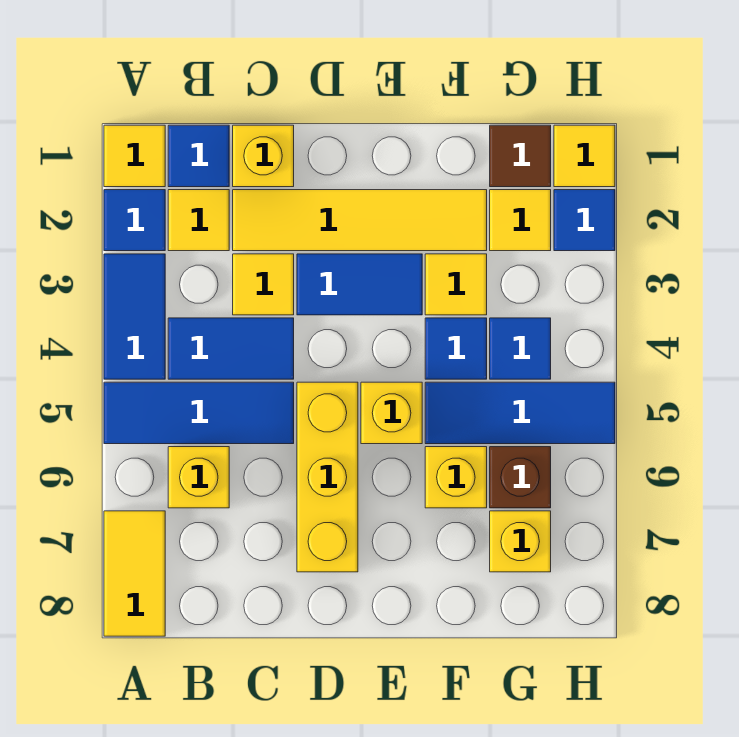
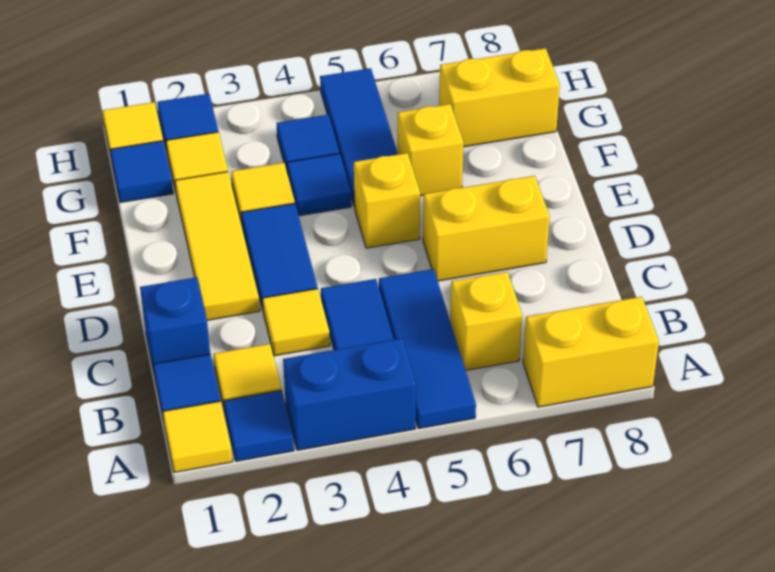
blue tile A3:A4 level 1 -> blue brick A3:A4 level 1
yellow tile A7:A8 level 1 -> yellow brick A7:A8 level 1
yellow brick C1 level 1 -> blue brick C1 level 1
yellow tile C2:F2 level 1 -> yellow tile D2:F2 level 1
yellow brick D5:D7 level 1 -> yellow brick D6:D7 level 1
brown tile G1 level 1 -> blue tile G1 level 1
brown brick G6 level 1 -> none
yellow brick G7 level 1 -> yellow brick G7:G8 level 1

